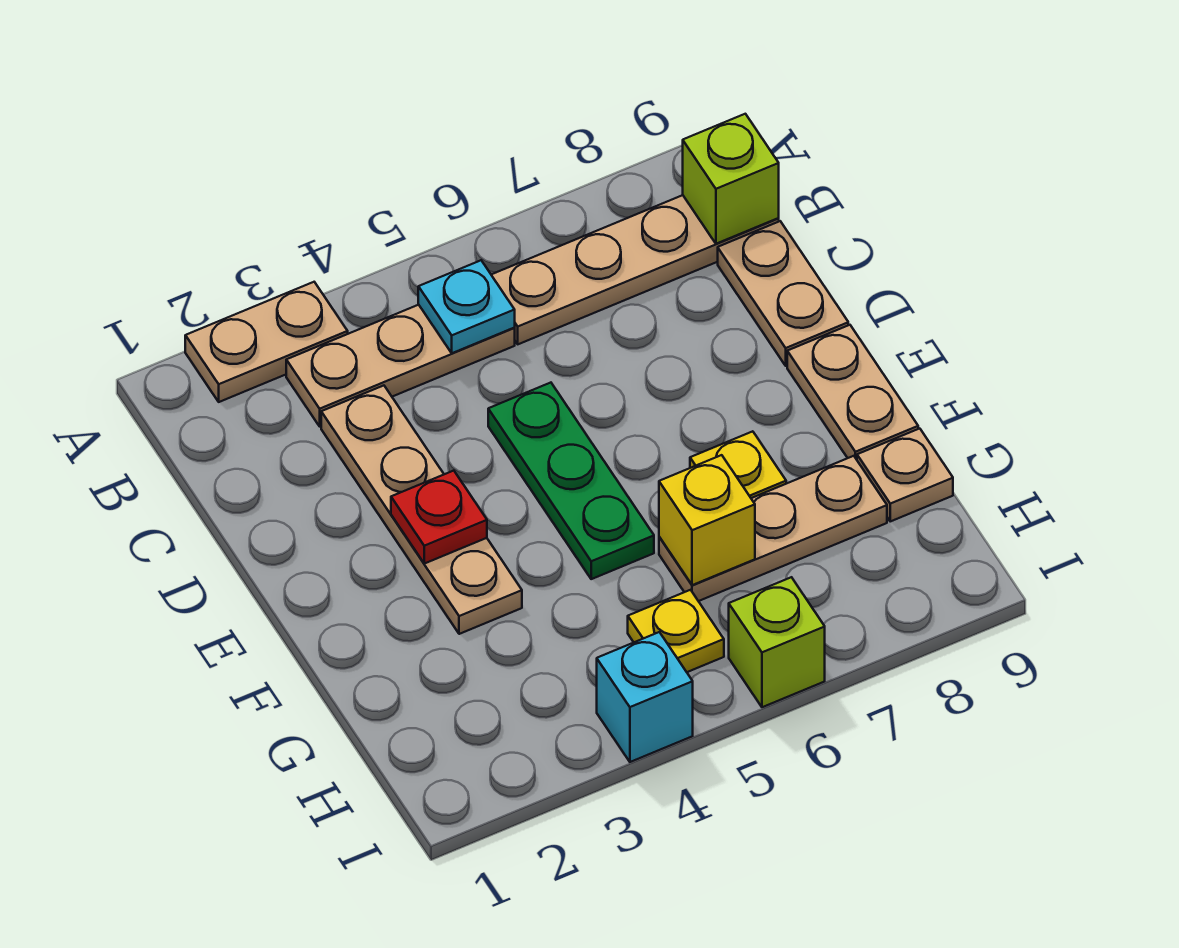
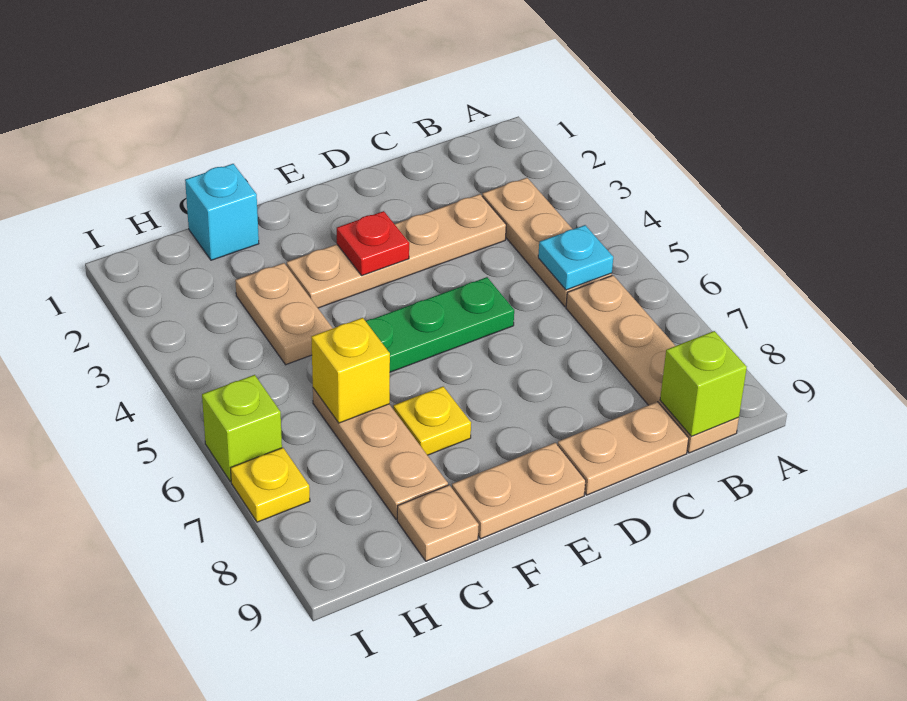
tan plate A2:A3 level 1 -> tan plate G3:G4 level 1
yellow plate H5 level 1 -> yellow plate I7 level 1
cyan brick I4 level 1 -> cyan brick G1 level 1

